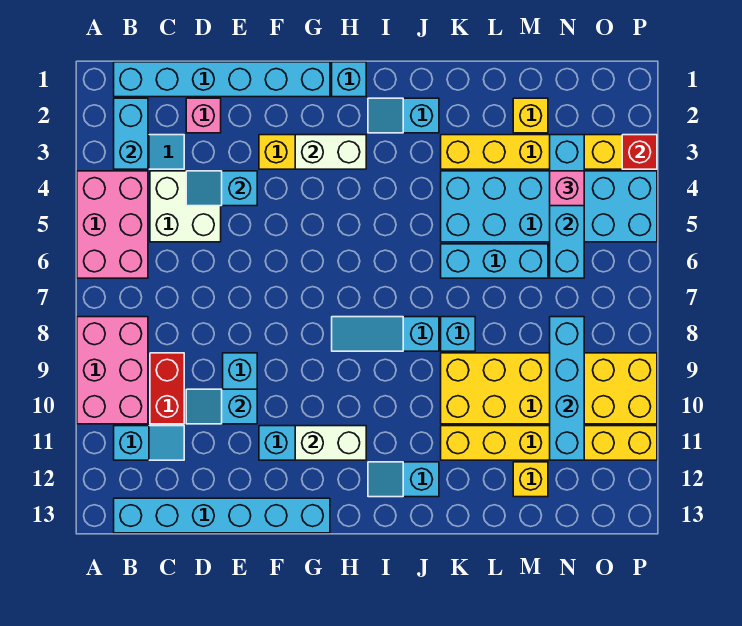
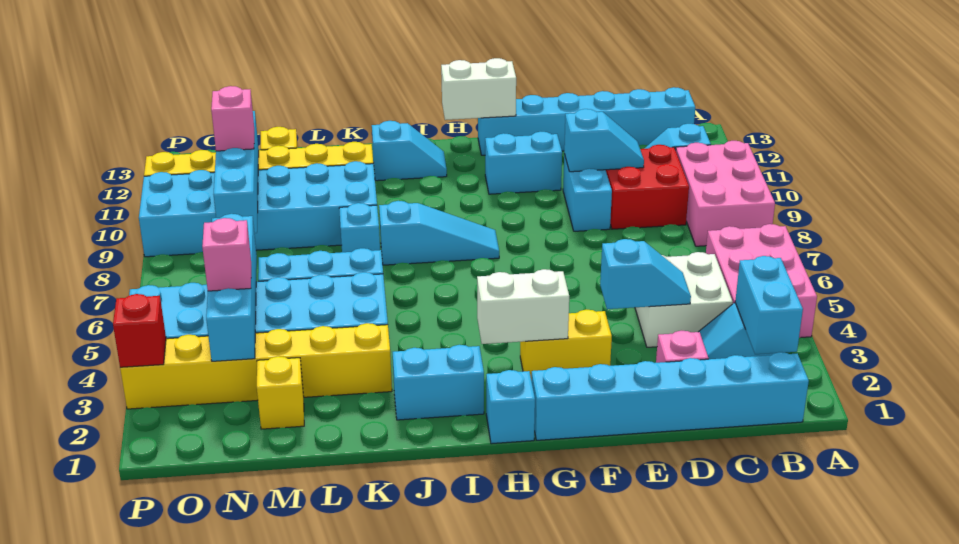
red brick C9:C10 level 1 -> red brick C9:D10 level 1
white brick G11:H11 level 2 -> white brick G13:H13 level 2
cyan slope I2:J2 level 1 top J -> cyan brick I2:J2 level 1
yellow brick K9:P10 level 1 -> cyan brick K9:P10 level 1
none -> pink brick N10 level 3

